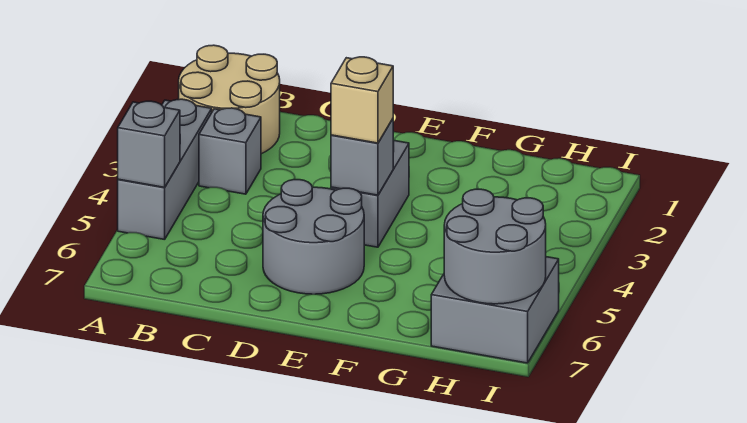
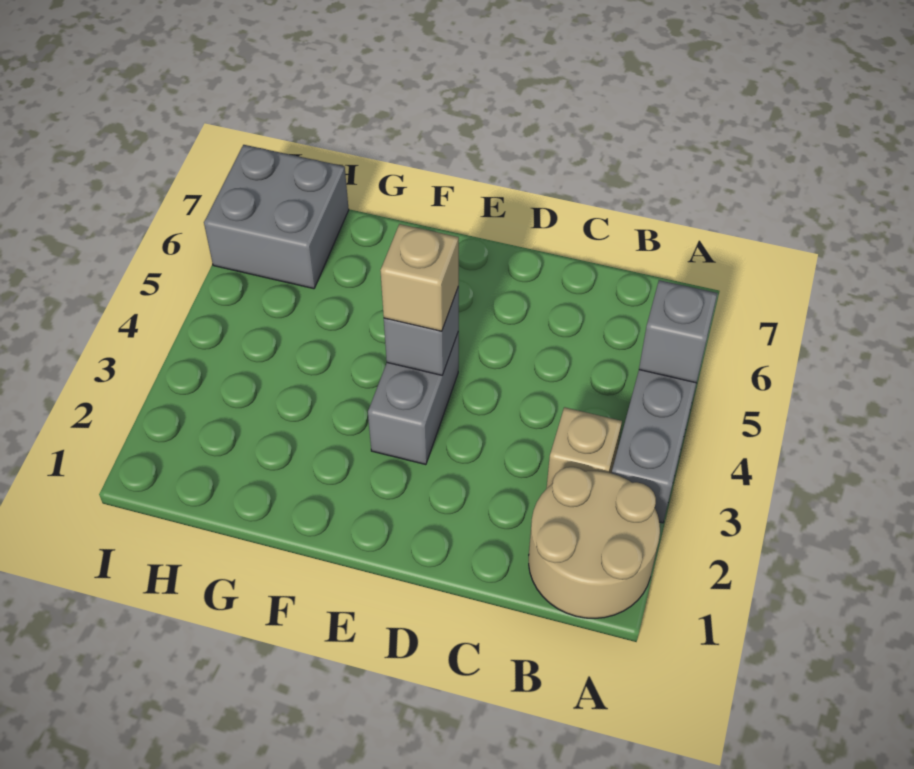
grey brick B3 level 1 -> tan brick B3 level 1
grey round brick D5:E6 level 1 -> none
grey round brick H6:I7 level 2 -> none

